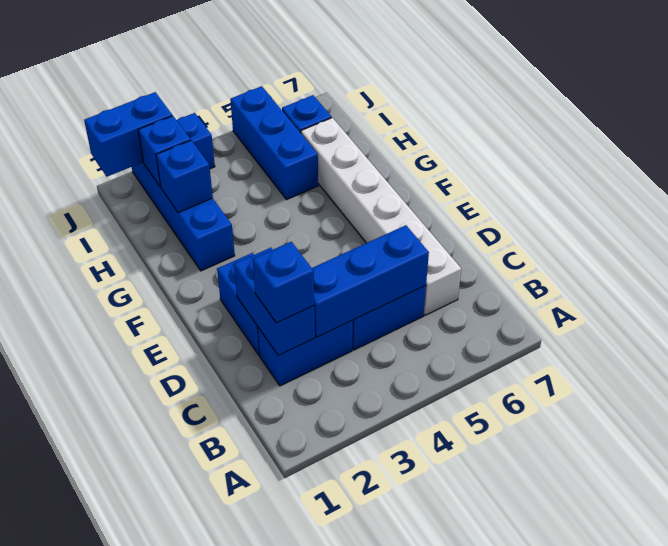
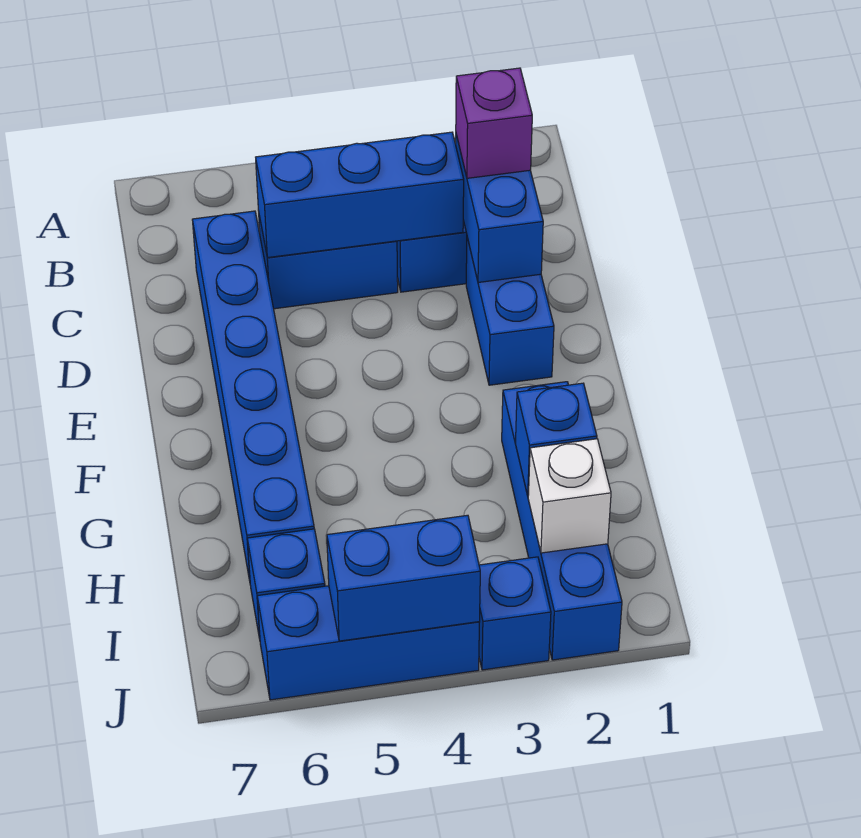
blue brick C2 level 3 -> purple brick C2 level 3
white brick C6:H6 level 1 -> blue brick C6:H6 level 1
blue brick H5:J5 level 1 -> blue brick J4:J6 level 1
blue brick I2 level 2 -> white brick I2 level 2
blue brick J1:J2 level 2 -> blue brick J4:J5 level 2

